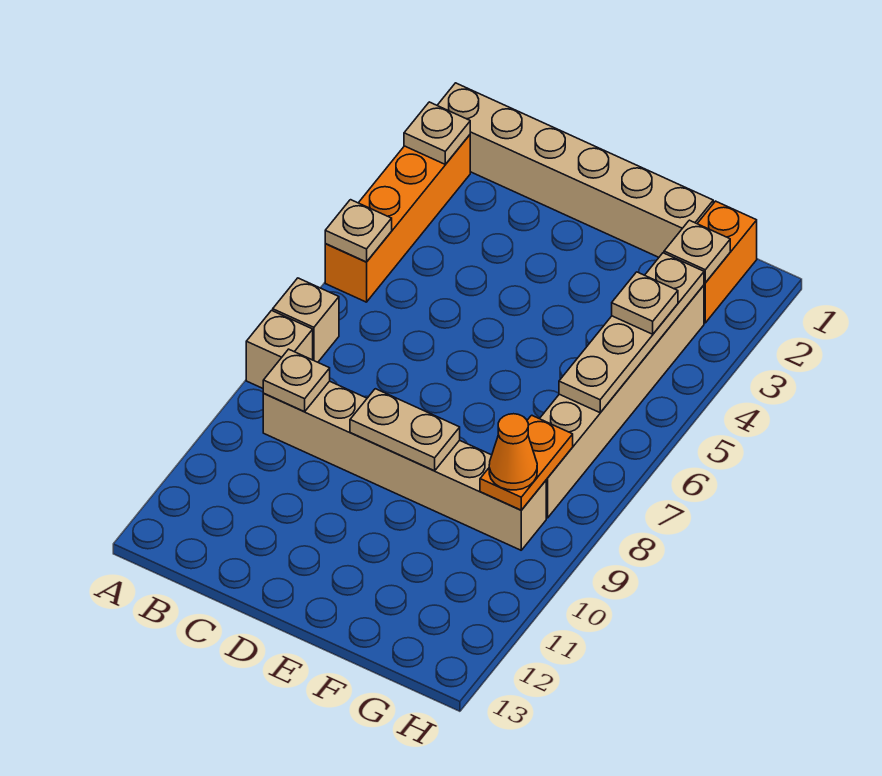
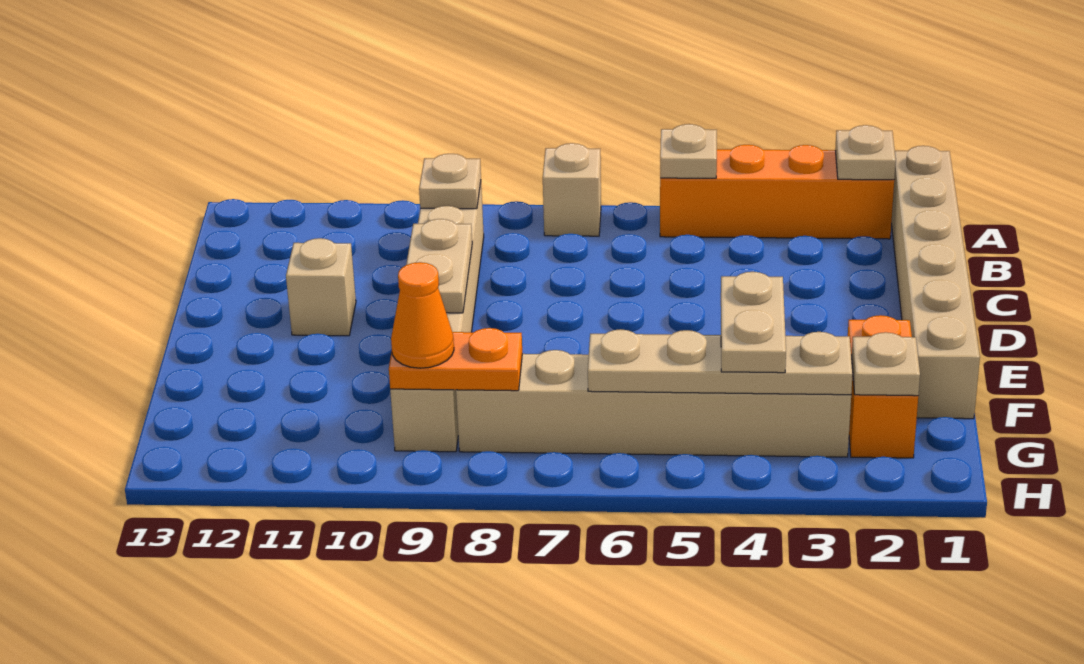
tan brick A8 level 1 -> tan brick D11 level 1
orange brick G1:G2 level 1 -> orange brick F2:G2 level 1
tan plate G4 level 3 -> tan plate F4:G4 level 3

